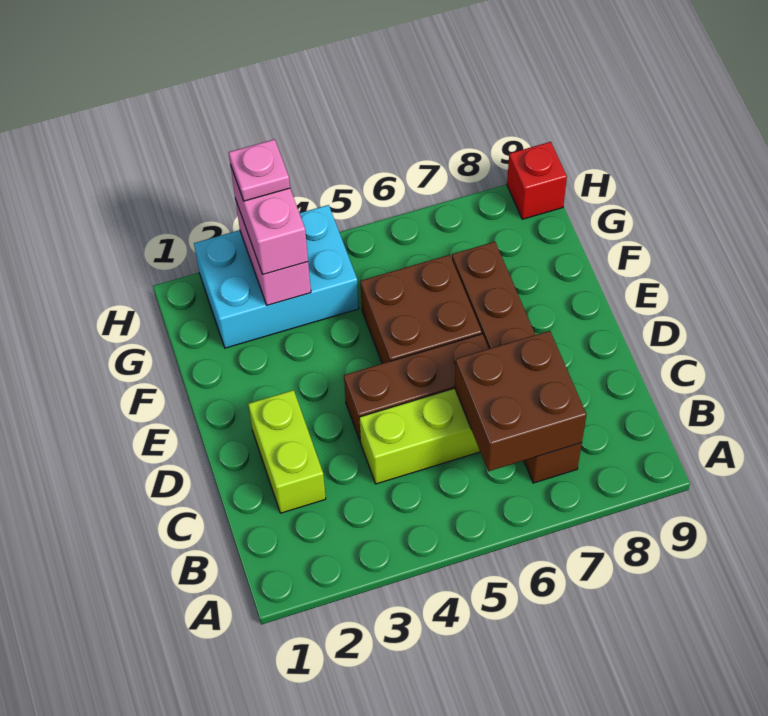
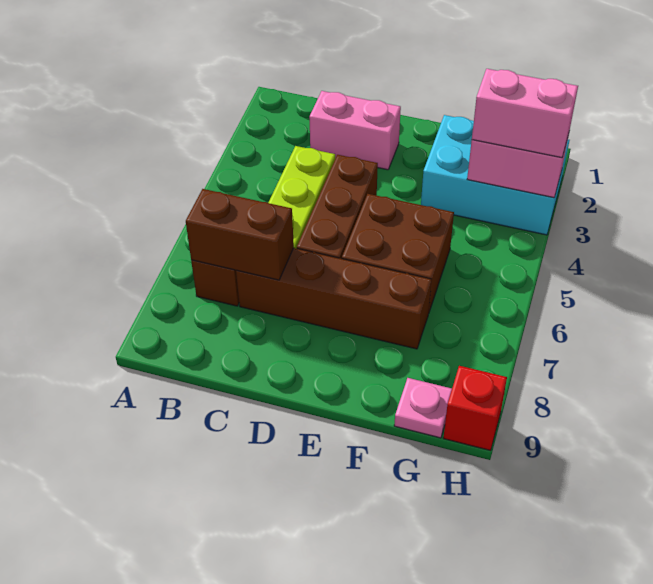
brown brick B6:C7 level 2 -> brown brick B7:C7 level 2
lime brick C2:D2 level 1 -> pink brick C2:D2 level 1
cyan brick G2:H4 level 1 -> cyan brick F2:H3 level 1
pink plate H3 level 4 -> pink plate G9 level 1

